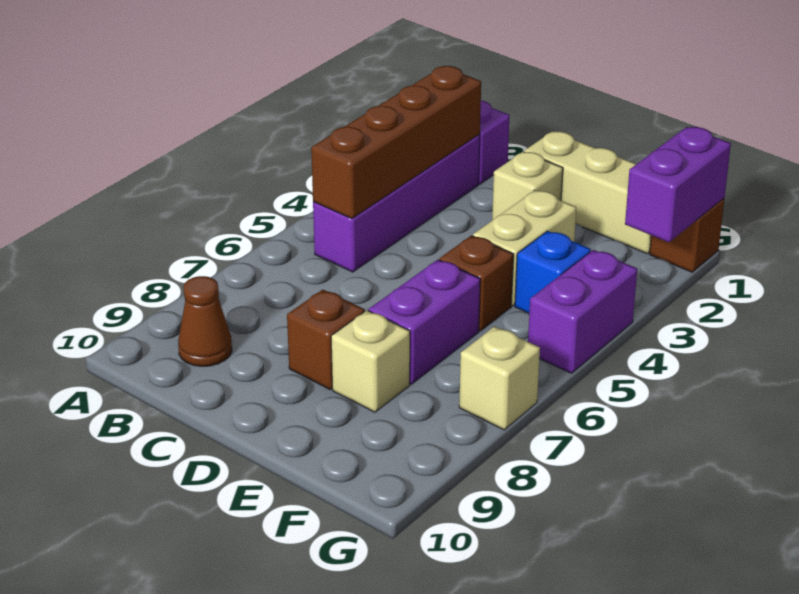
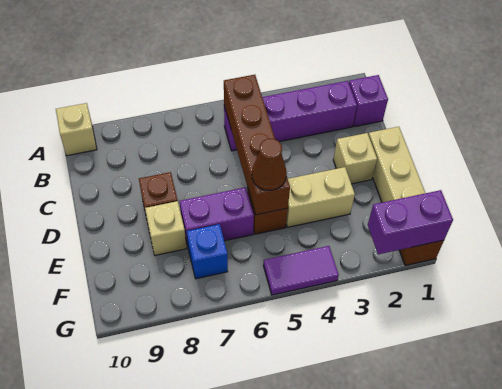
brown brick B2:B5 level 2 -> brown brick B5:E5 level 2
brown cone B9 level 1 -> brown cone E5 level 3
blue brick F4 level 1 -> blue brick F7 level 1
purple brick G4:G5 level 1 -> purple tile G4:G5 level 1
tan brick G7 level 1 -> tan brick A10 level 1

